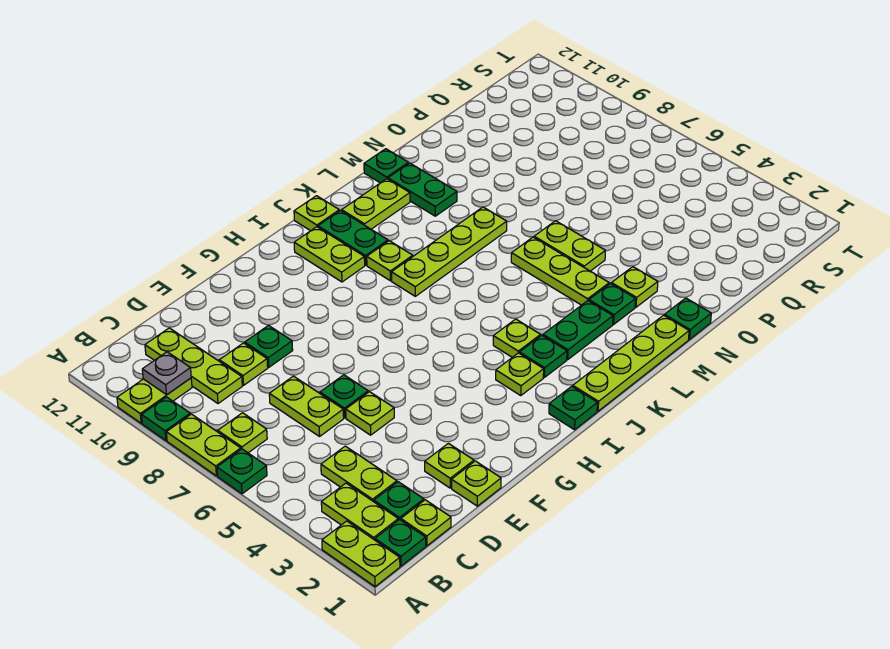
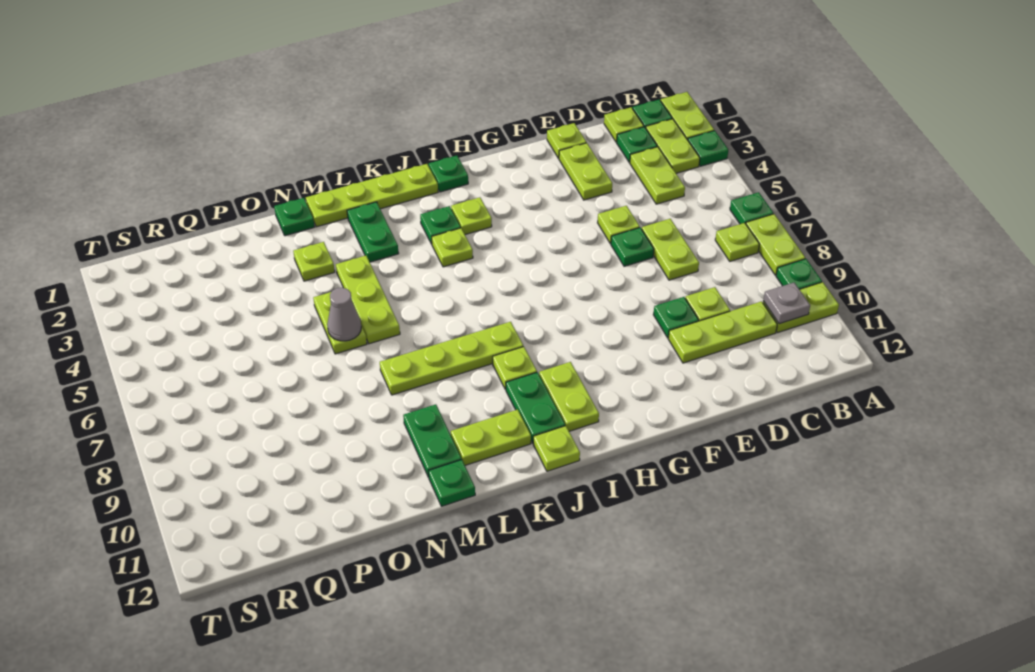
lime plate C9:C11 level 1 -> lime plate C10:E10 level 1
lime plate E2 level 1 -> lime plate E2:E3 level 1
green plate K3:L3 level 1 -> green plate L2:L3 level 1
green plate M3 level 1 -> green plate A3 level 1
none -> grey cone N6 level 2

